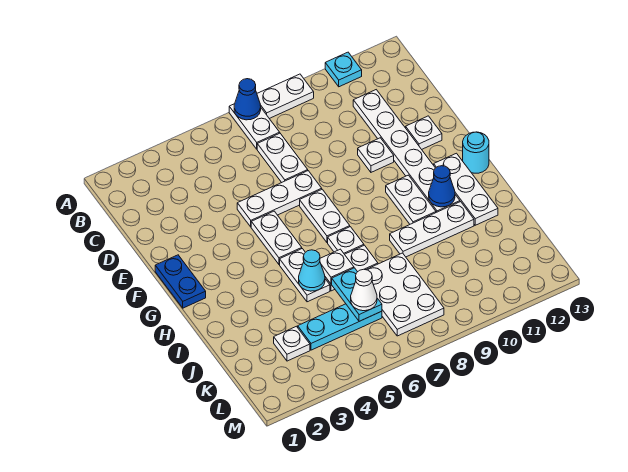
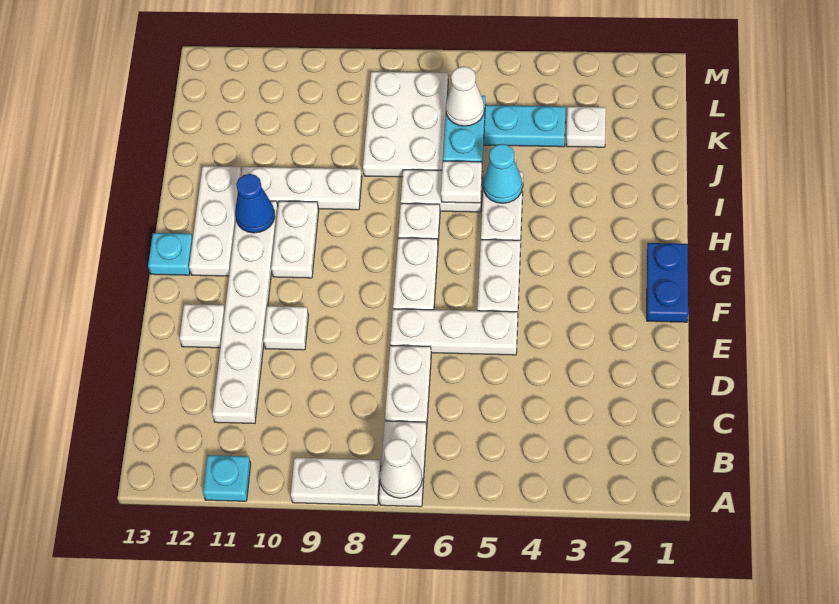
blue cone A7 level 2 -> white cone A7 level 2
cyan round brick G13 level 1 -> cyan plate G13 level 1

